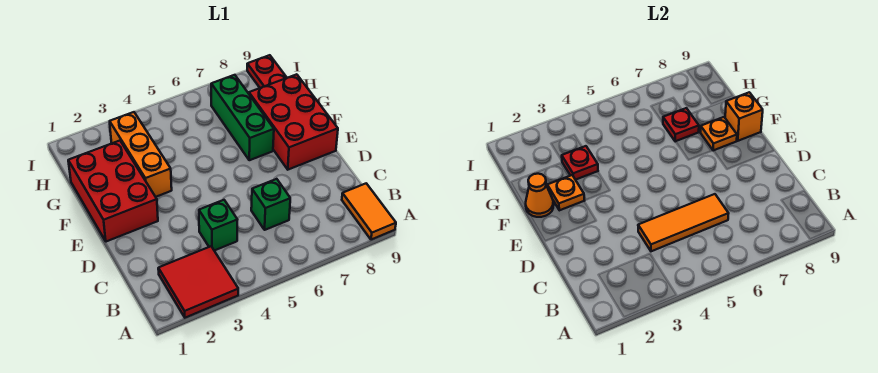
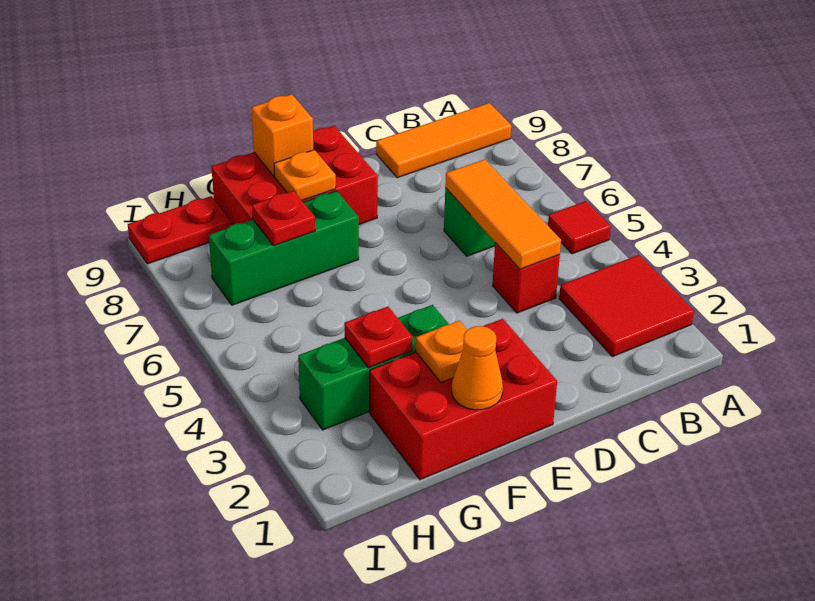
none -> red tile A5 level 1
orange tile A9:B9 level 1 -> orange tile A9:C9 level 1
green brick C4 level 1 -> red brick C4 level 1
orange brick F3:H3 level 1 -> green brick F3:H3 level 1

